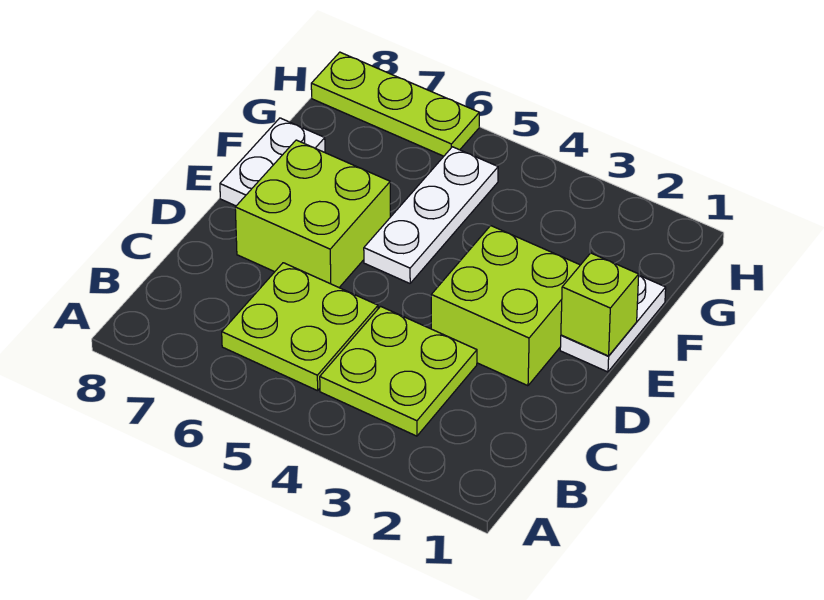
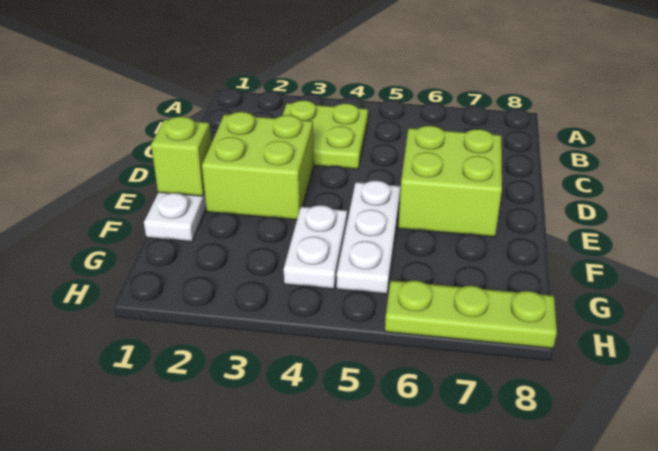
lime plate B5:C6 level 1 -> none
white plate E8:F8 level 1 -> white plate F4:G4 level 1

